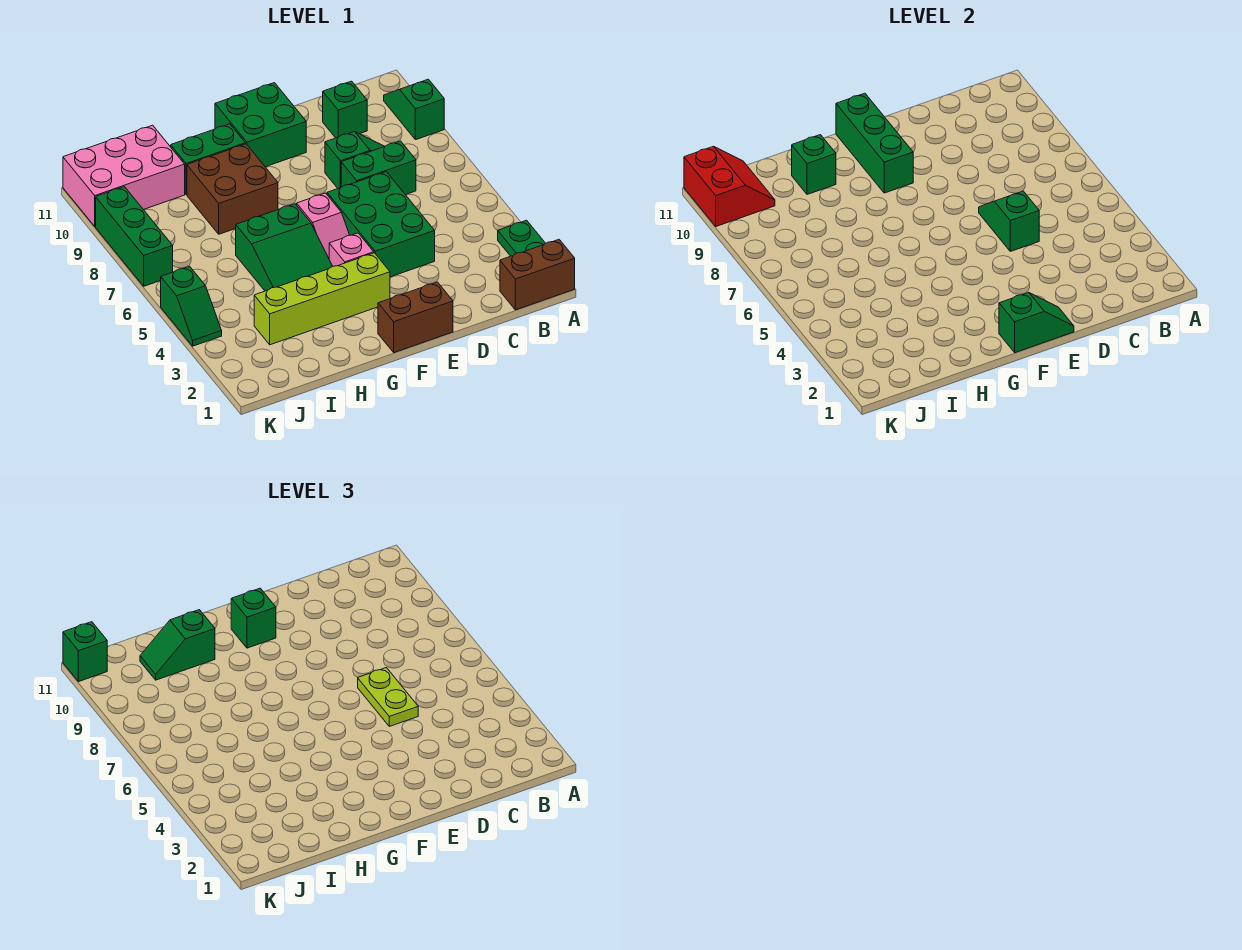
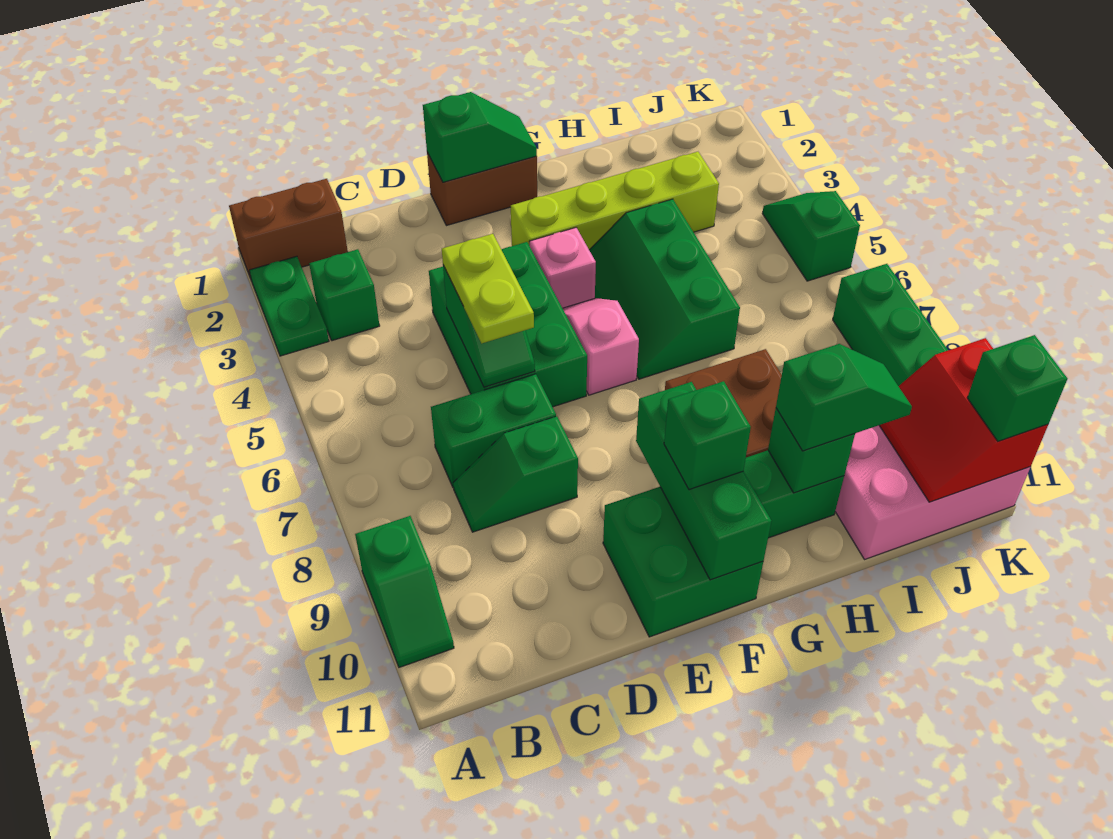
green brick C10 level 1 -> green brick B3 level 1
green slope E1:F1 level 2 top F -> green slope E1:F1 level 2 top E
green slope G4:H6 level 1 top 6 -> green slope G4:H6 level 1 top H

